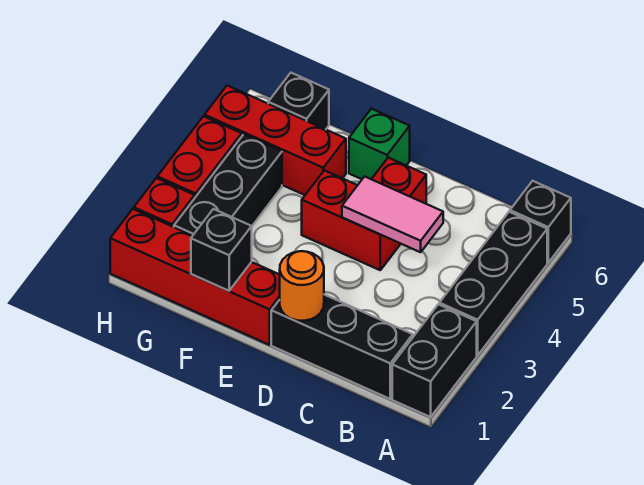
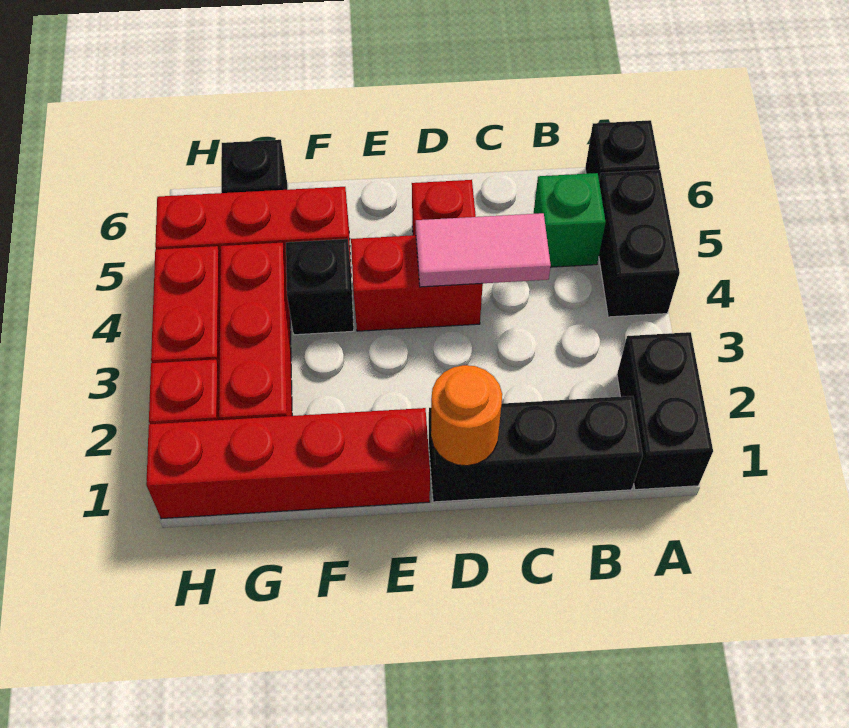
black brick A3:A5 level 1 -> black brick A4:A5 level 1
green brick E6 level 1 -> green brick B5 level 1
black brick F1 level 2 -> black brick F4 level 1
black brick G2:G4 level 1 -> red brick G2:G4 level 1

